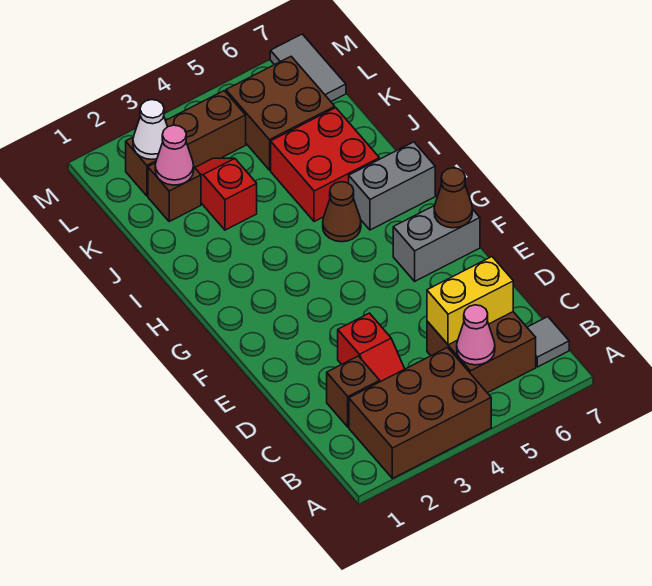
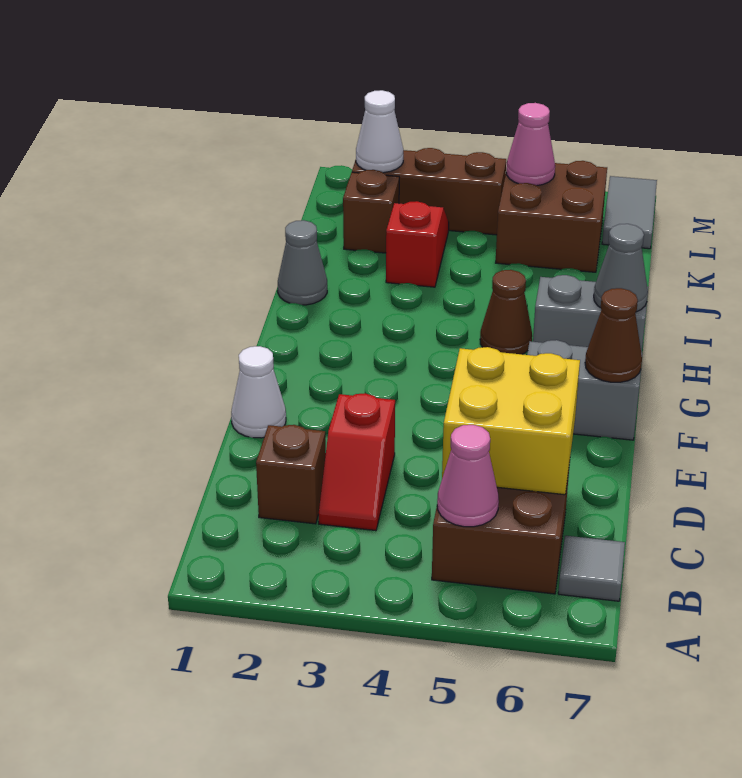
brown brick A2:B4 level 1 -> none
yellow brick C5:C6 level 2 -> yellow brick C5:D6 level 2
none -> white cone E1 level 1
none -> grey cone H7 level 2
none -> grey cone I1 level 1
red brick I5:J6 level 1 -> none
pink cone K2 level 2 -> pink cone L5 level 2

